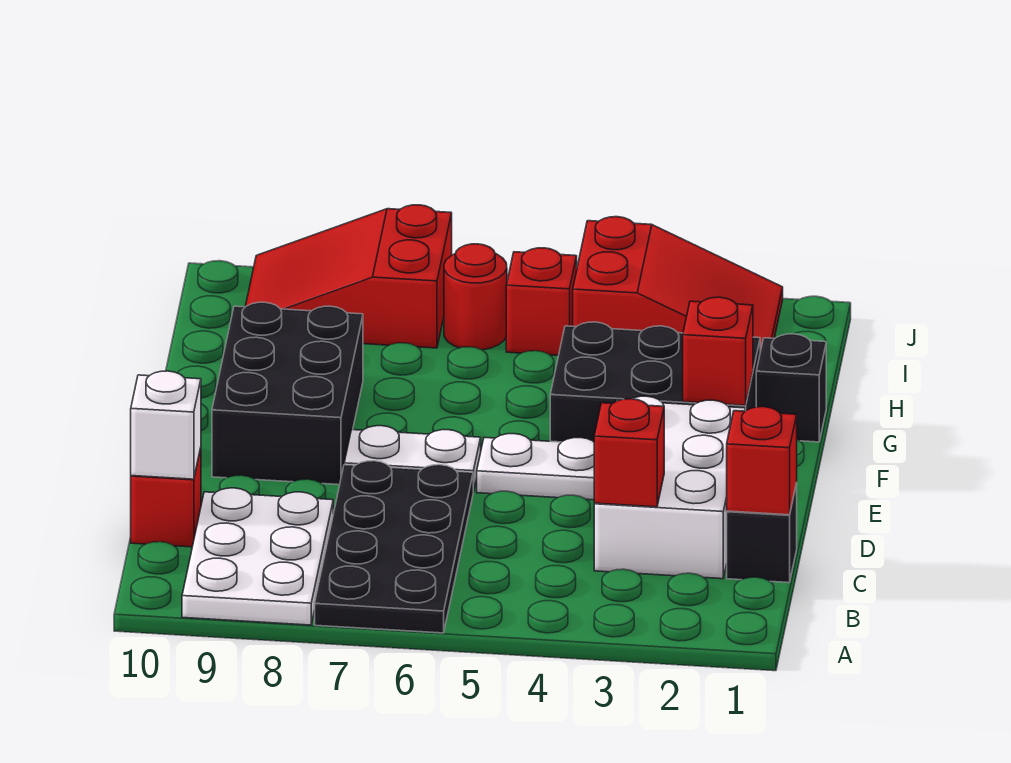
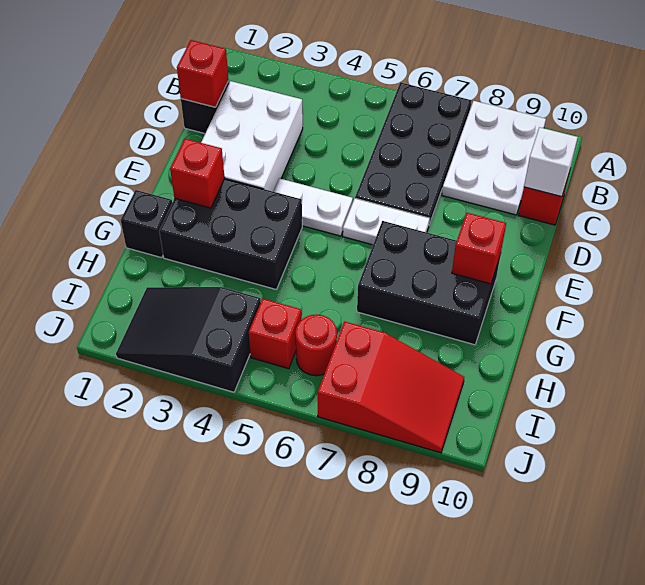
red brick C3 level 2 -> red brick F9 level 2
black brick E8:G9 level 1 -> black brick F7:G9 level 1
red slope I2:J4 level 1 top 4 -> black slope I2:J4 level 1 top 4

